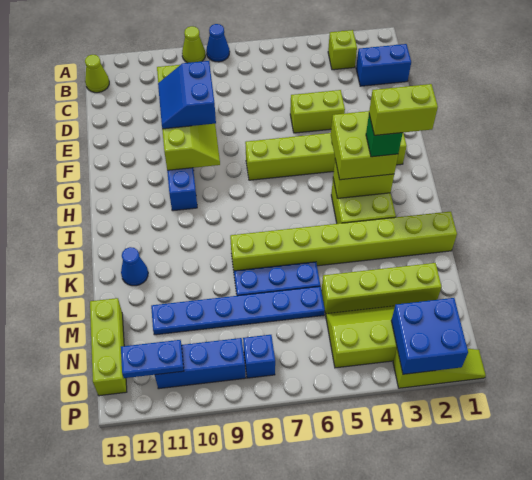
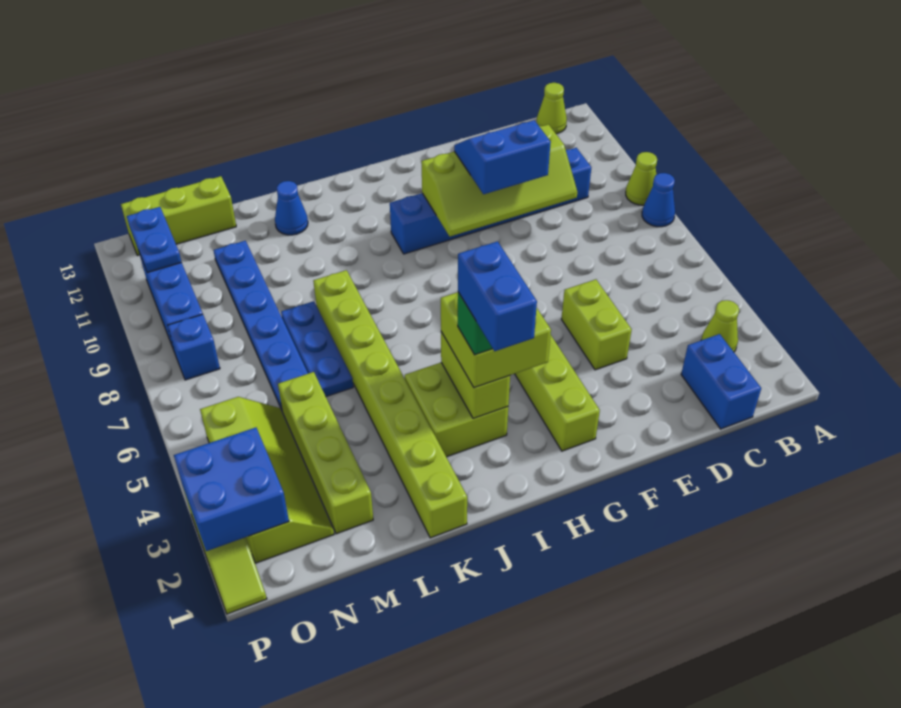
lime brick B3 level 1 -> lime cone B3 level 1
lime brick I2:I3 level 5 -> blue brick I2:I3 level 5

